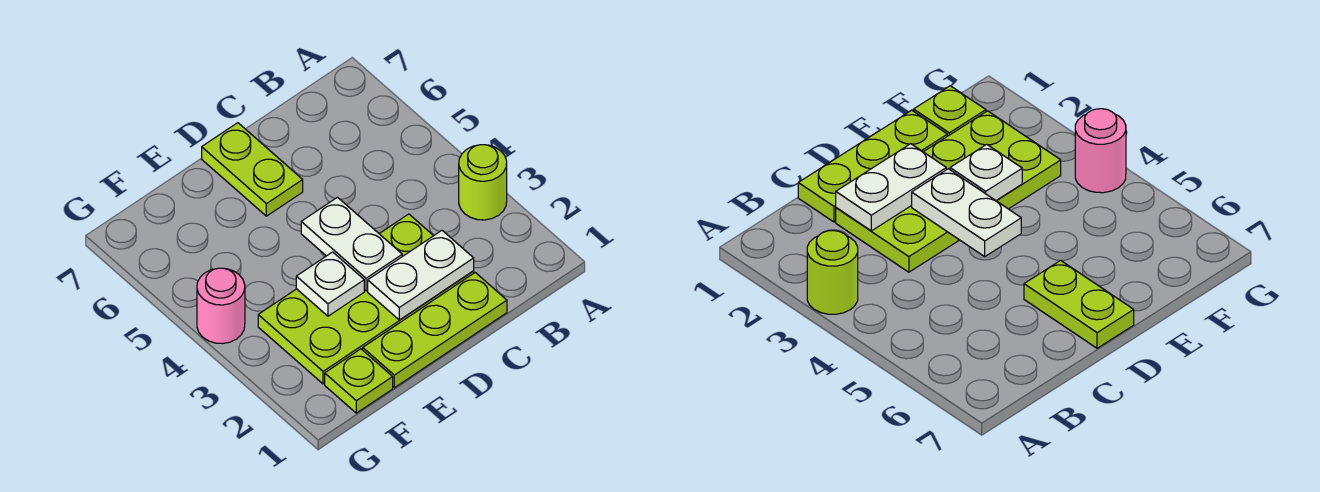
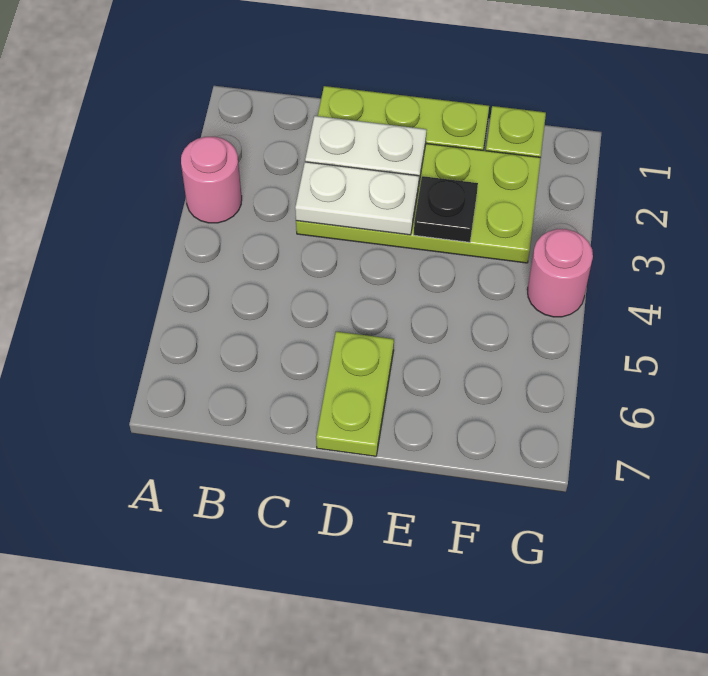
lime round brick A3 level 1 -> pink round brick A3 level 1
white plate D3:D4 level 2 -> white plate C3:D3 level 2
white plate E3 level 2 -> black plate E3 level 2

